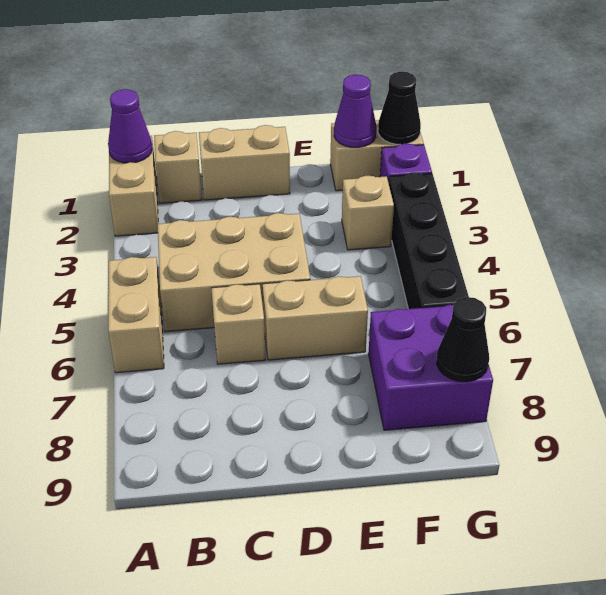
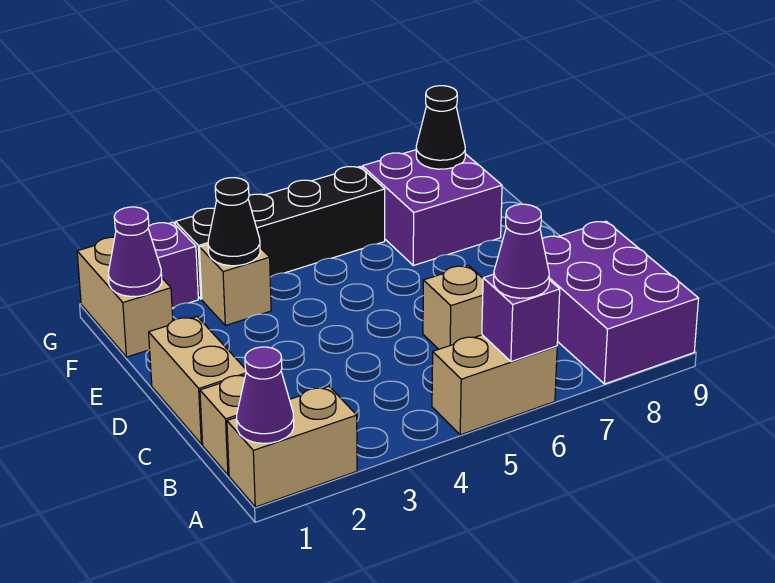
none -> purple brick A6 level 2
none -> purple cone A6 level 3
none -> purple brick A8:C9 level 1
tan brick B4:D5 level 1 -> none
tan brick D6:E6 level 1 -> none
black cone G1 level 2 -> black cone F3 level 2

